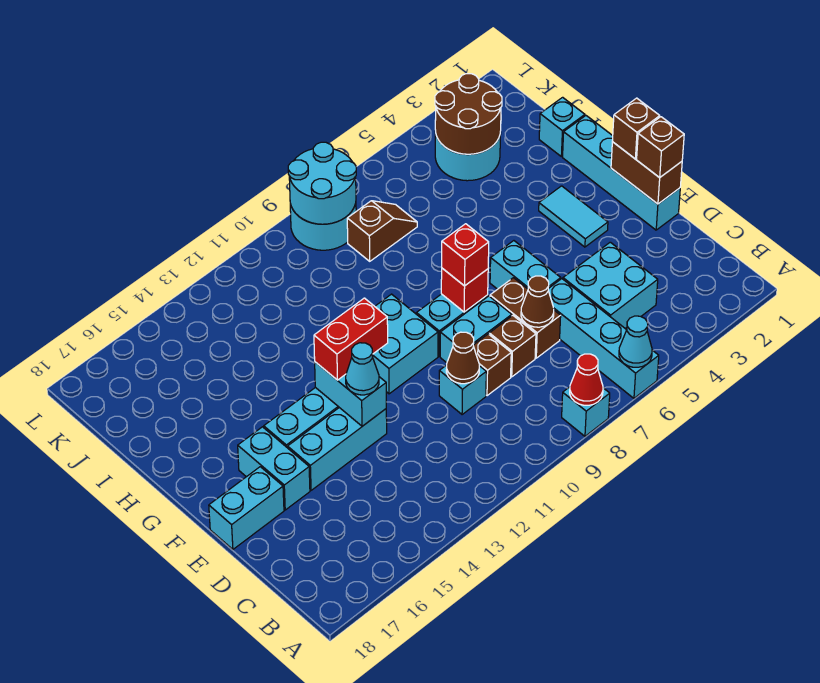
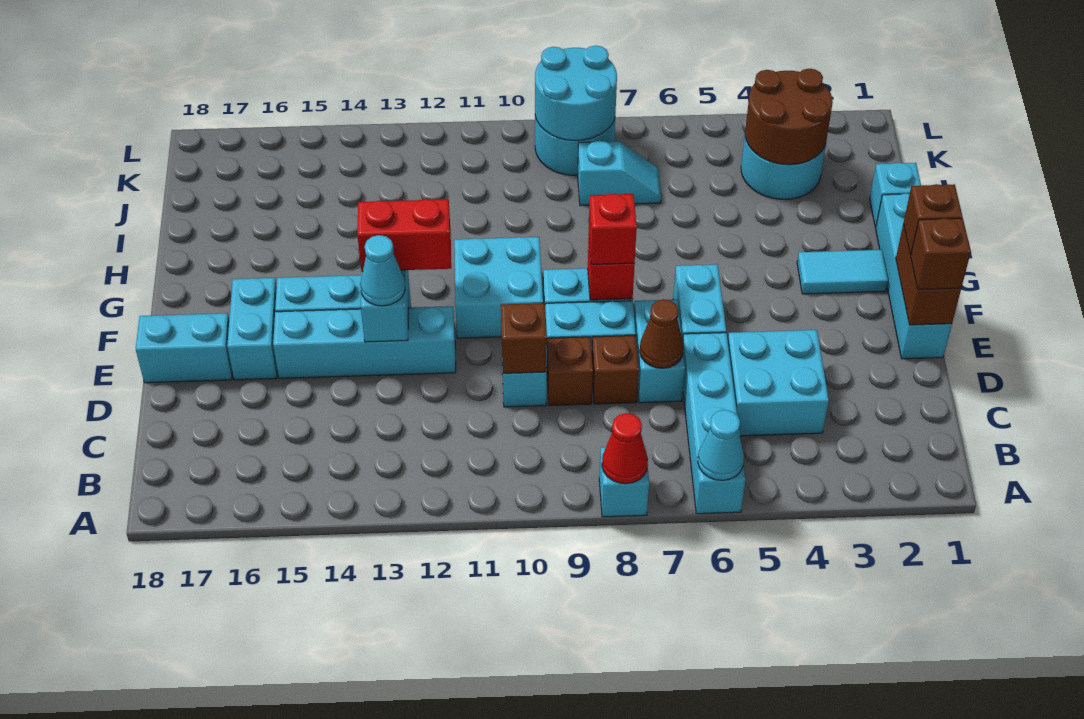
brown brick D7:E7 level 1 -> cyan brick D7:E7 level 1
brown cone D10 level 2 -> brown brick D10 level 2
cyan brick E13:E15 level 1 -> cyan brick E12:E15 level 1
cyan tile F3:G3 level 1 -> cyan tile G2:G3 level 1
brown slope J7:J8 level 1 top 8 -> cyan slope J7:J8 level 1 top 8

